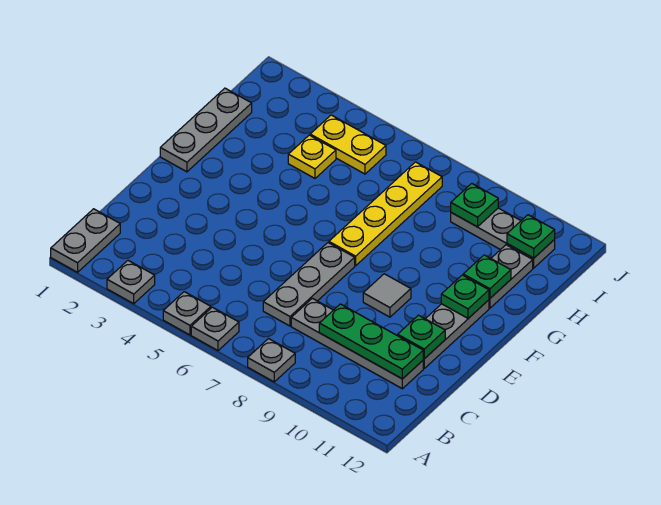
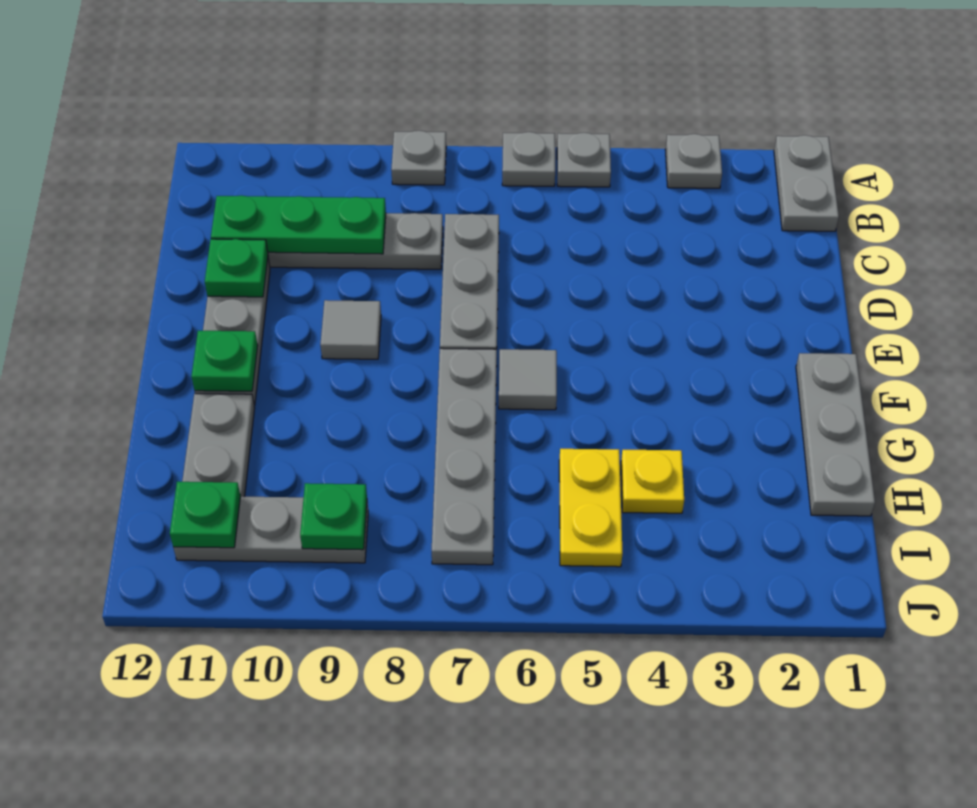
none -> grey tile F6 level 1
yellow plate F7:I7 level 1 -> grey plate F7:I7 level 1
green plate G11 level 2 -> none
yellow plate I4:I5 level 1 -> yellow plate H5:I5 level 1

